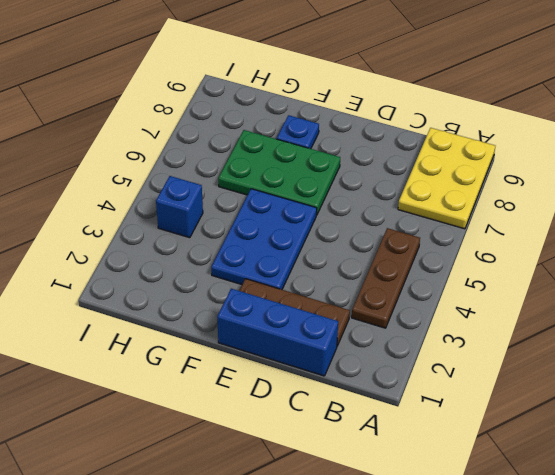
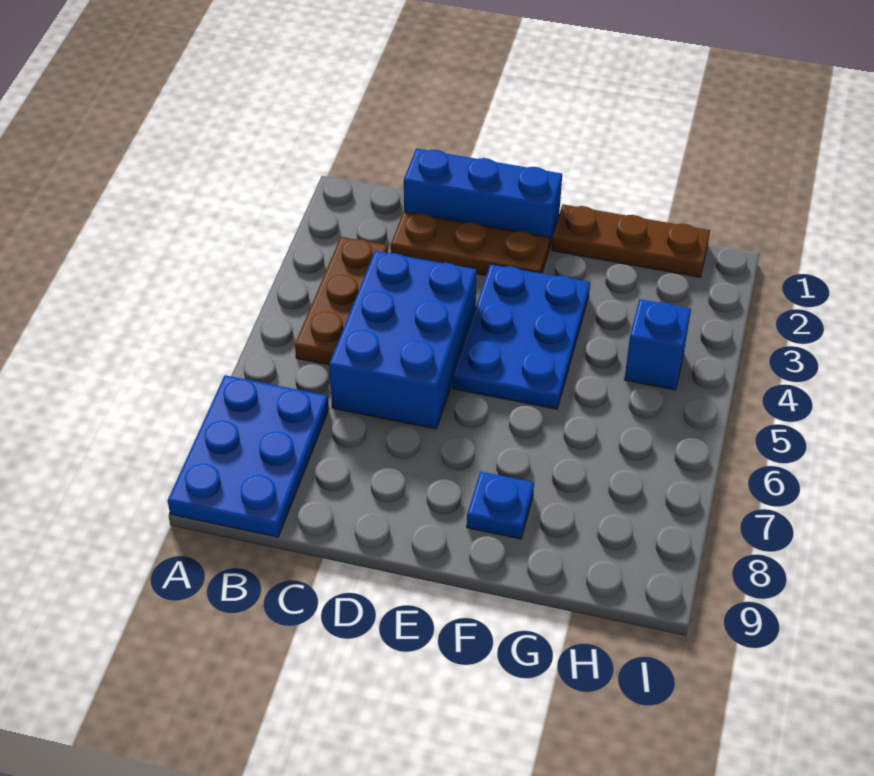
yellow plate A7:B9 level 1 -> blue plate A7:B9 level 1
none -> blue brick C4:D6 level 1
green plate E6:G7 level 1 -> none
none -> brown plate F1:H1 level 1

